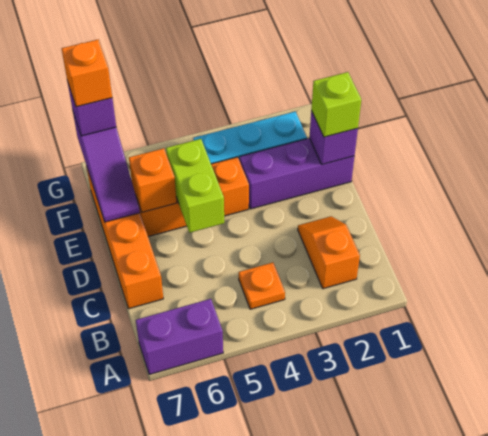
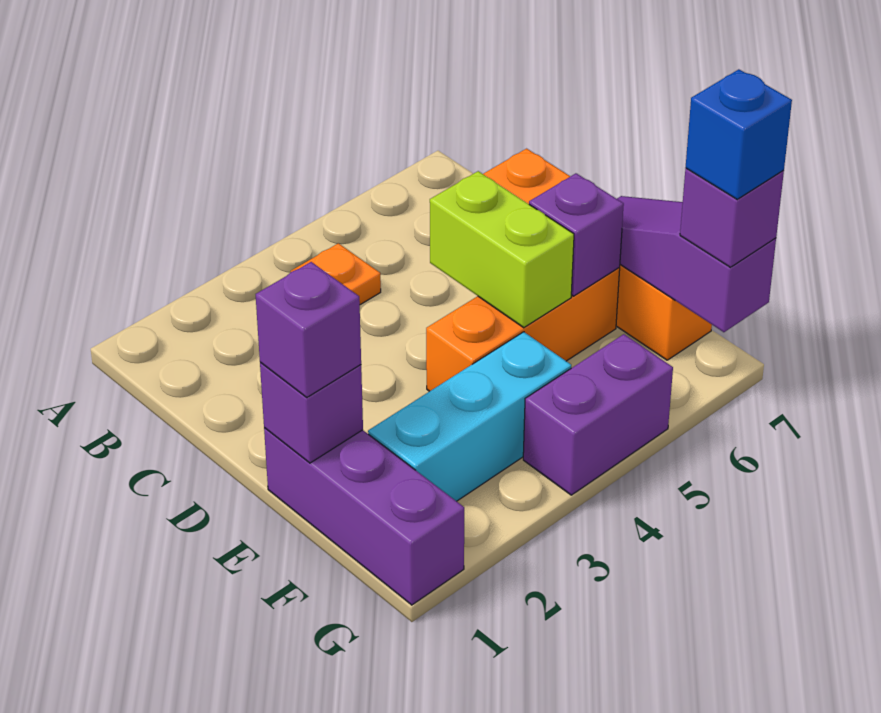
purple brick A6:A7 level 1 -> purple brick G4:G5 level 1
orange slope B2:C2 level 1 top B -> none
purple brick E1:E3 level 1 -> purple brick E1:G1 level 1
lime brick E1 level 3 -> purple brick E1 level 3
orange brick E6 level 2 -> purple brick E6 level 2
orange brick G7 level 4 -> blue brick G7 level 4

